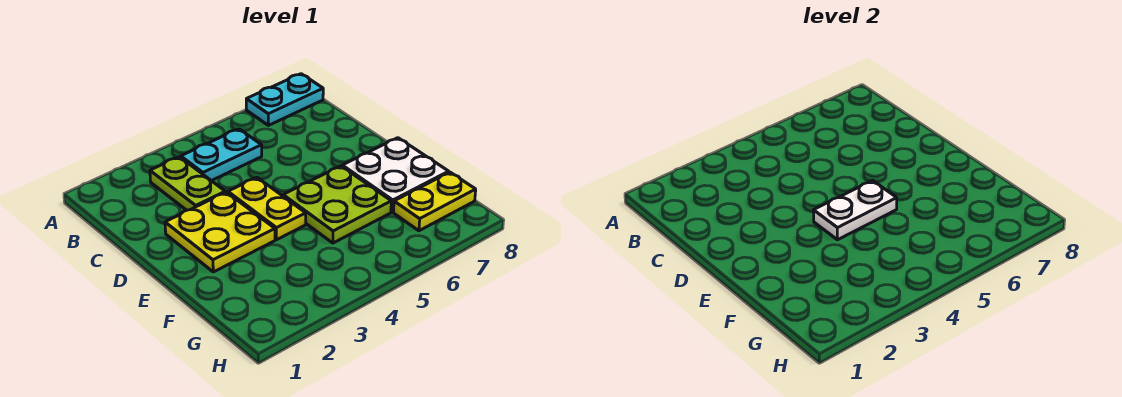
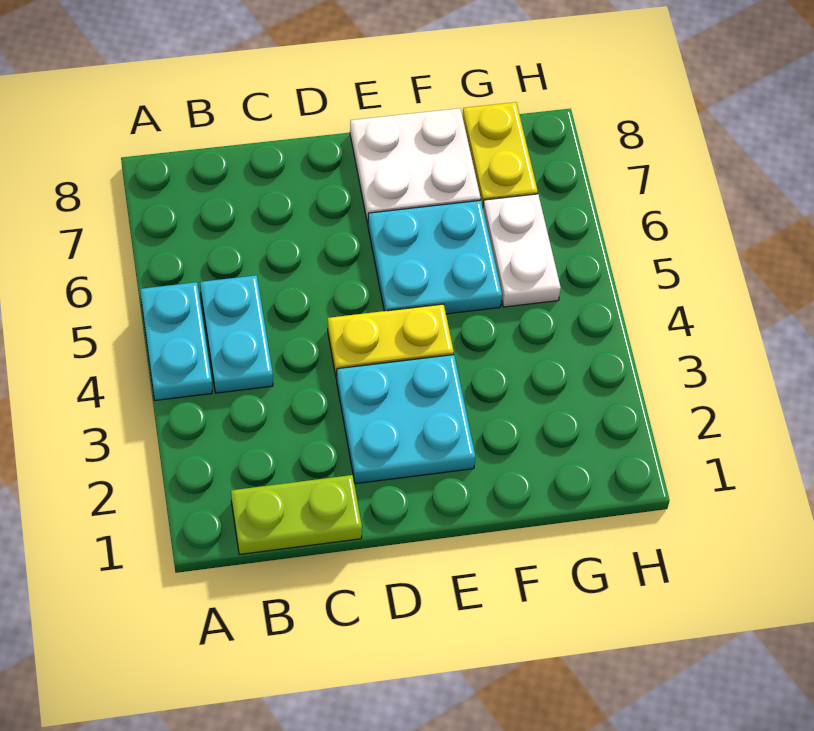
cyan plate A7:A8 level 1 -> cyan plate A4:A5 level 1
lime plate B3:C3 level 1 -> lime plate B1:C1 level 1
yellow plate D2:E3 level 1 -> cyan plate D2:E3 level 1
white plate E4:E5 level 2 -> white plate G5:G6 level 1
lime plate E5:F6 level 1 -> cyan plate E5:F6 level 1

